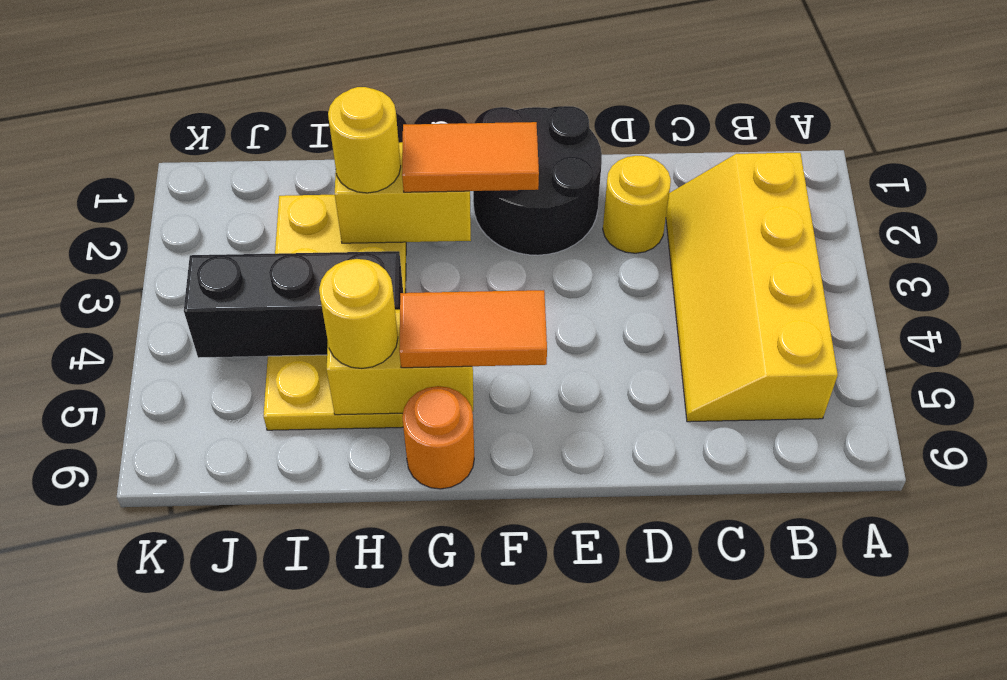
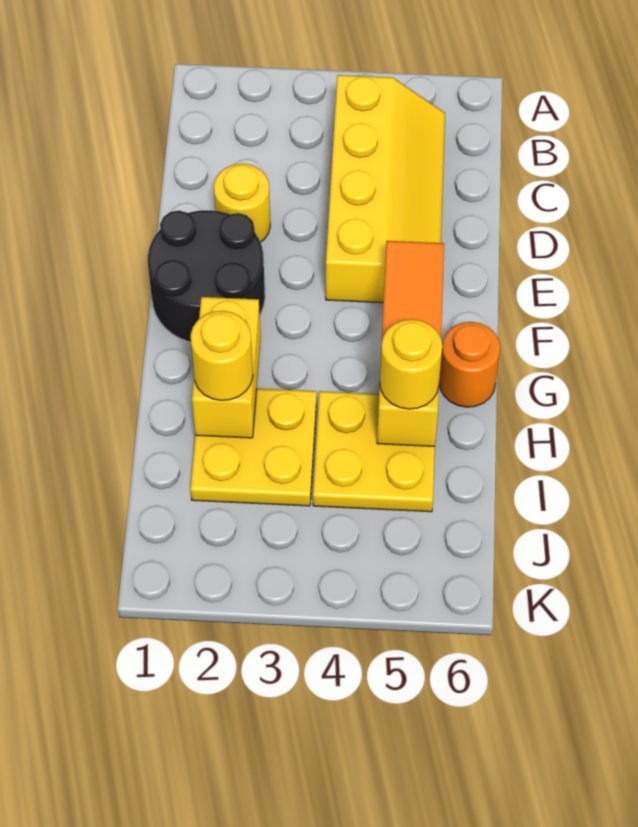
yellow slope B2:C5 level 1 top B -> yellow slope B4:E5 level 1 top 4
orange tile F2:G2 level 3 -> none
black brick H4:J4 level 2 -> none

